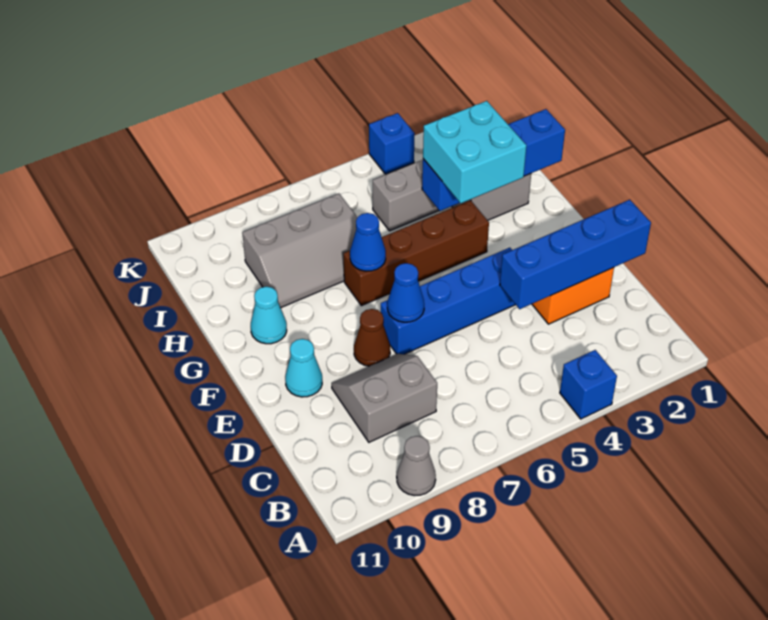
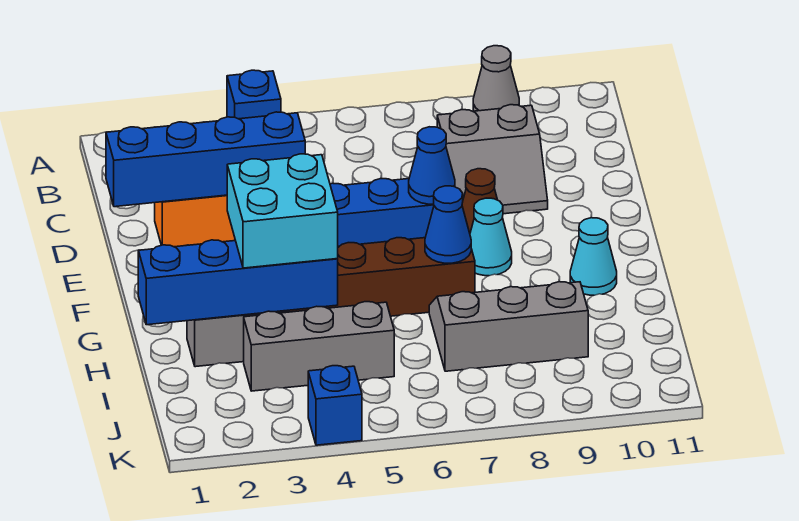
cyan cone E10 level 1 -> cyan cone F8 level 1

